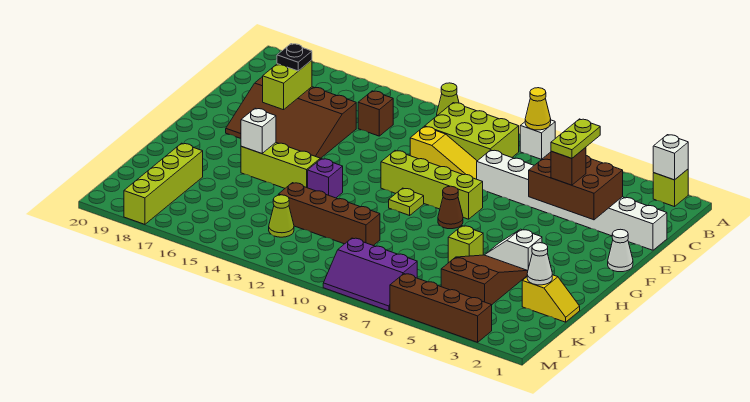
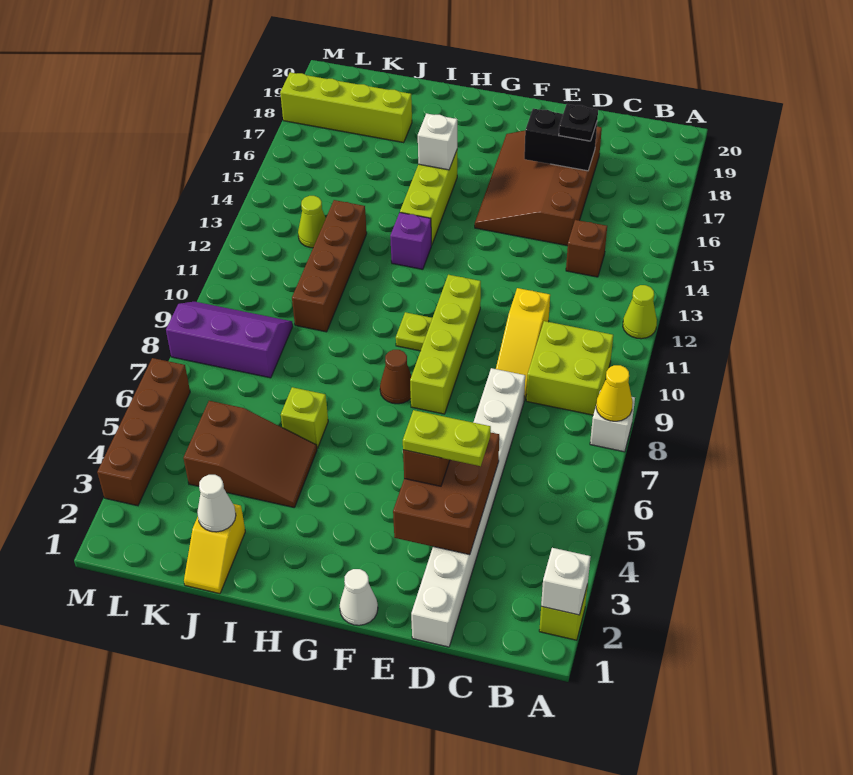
lime brick B9:C11 level 1 -> lime brick B9:C10 level 1
lime brick D17:E17 level 2 -> black brick D17:E17 level 2
white slope H4:H5 level 1 top 4 -> none
purple slope L7:M9 level 1 top L -> purple slope K8:M9 level 1 top 8

